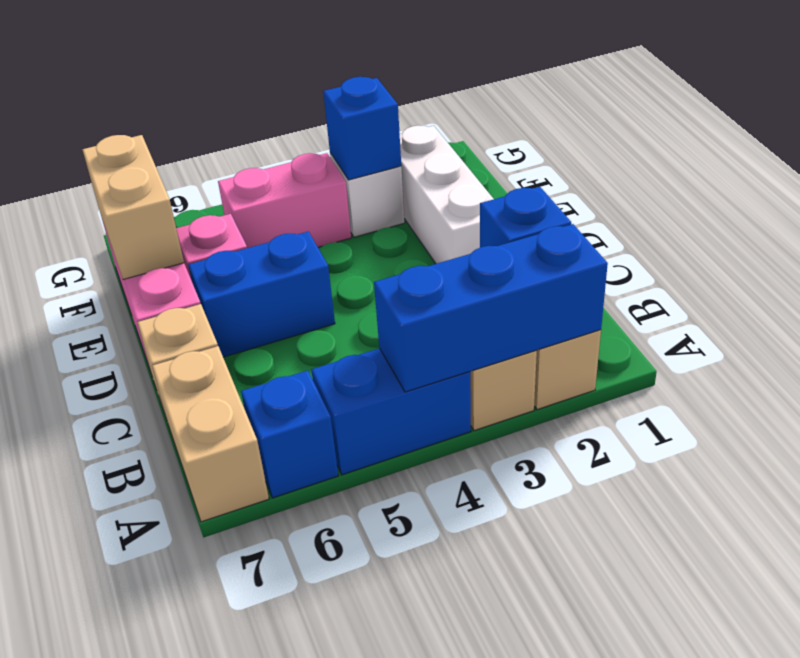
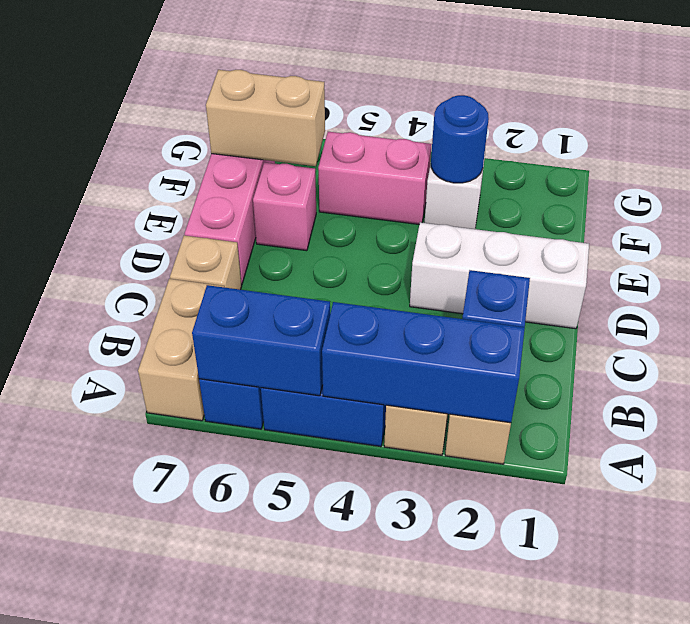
white brick D2:F2 level 1 -> white brick D1:D3 level 1
blue brick D5:D6 level 1 -> blue brick A5:A6 level 2
tan brick E7:F7 level 2 -> tan brick F6:F7 level 2
blue brick F3 level 2 -> blue round brick F3 level 2

